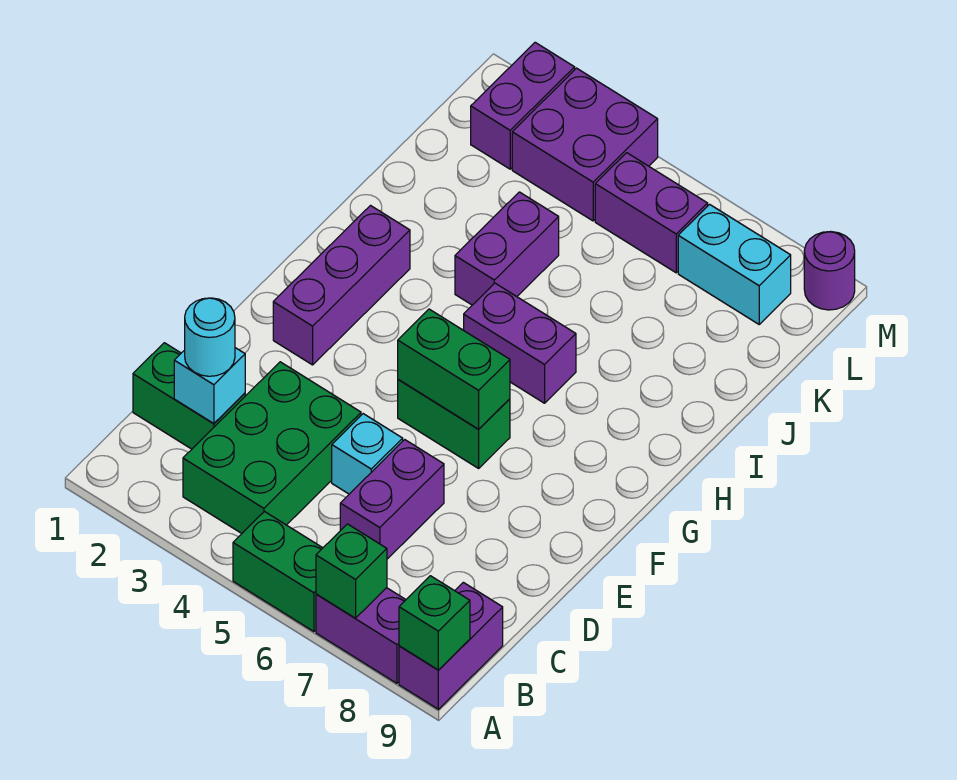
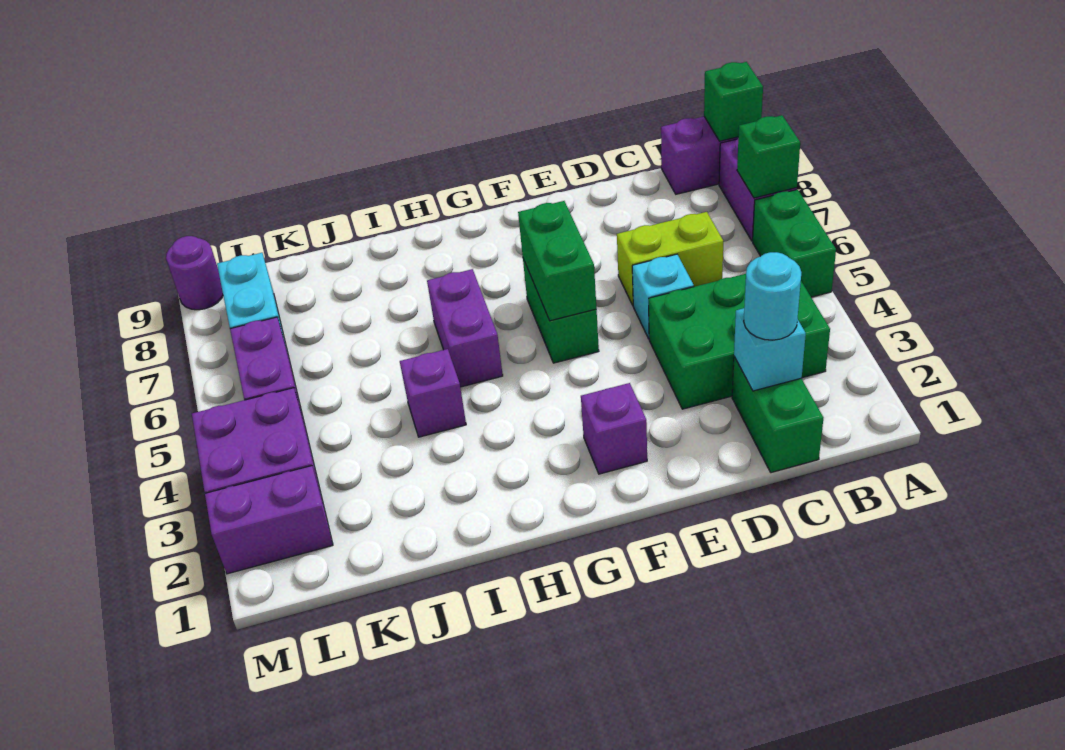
purple brick C6:D6 level 1 -> lime brick C6:D6 level 1
purple brick F2:H2 level 1 -> purple brick F2 level 1
purple brick I4:J4 level 1 -> purple brick I4 level 1

